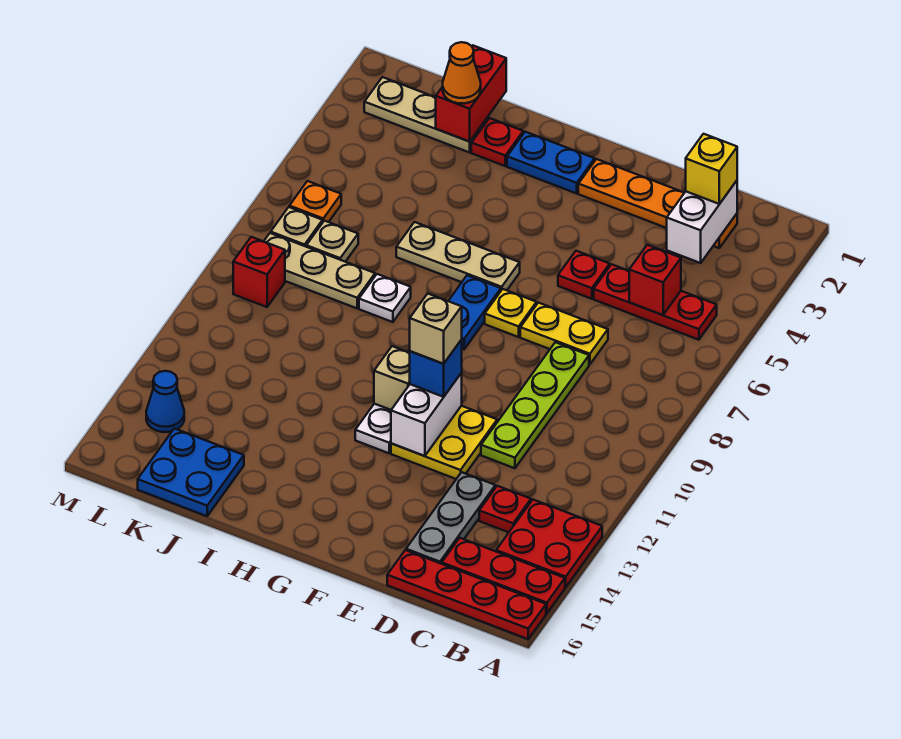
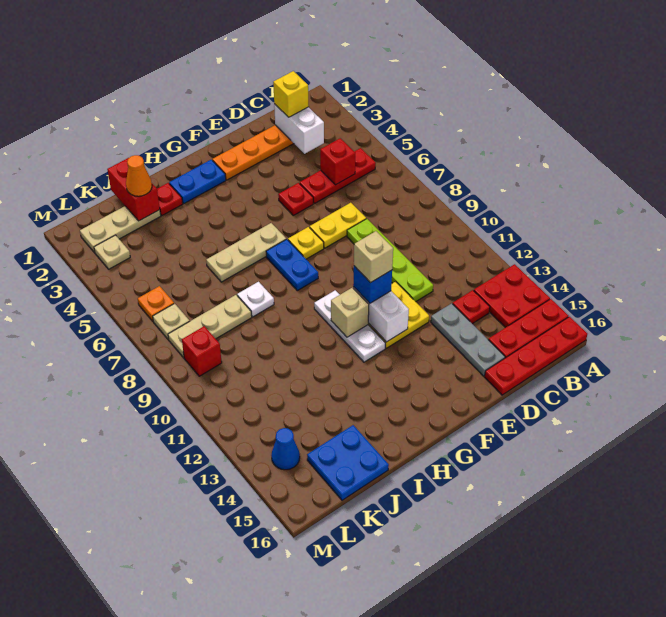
tan plate K7 level 1 -> tan plate L3 level 1

